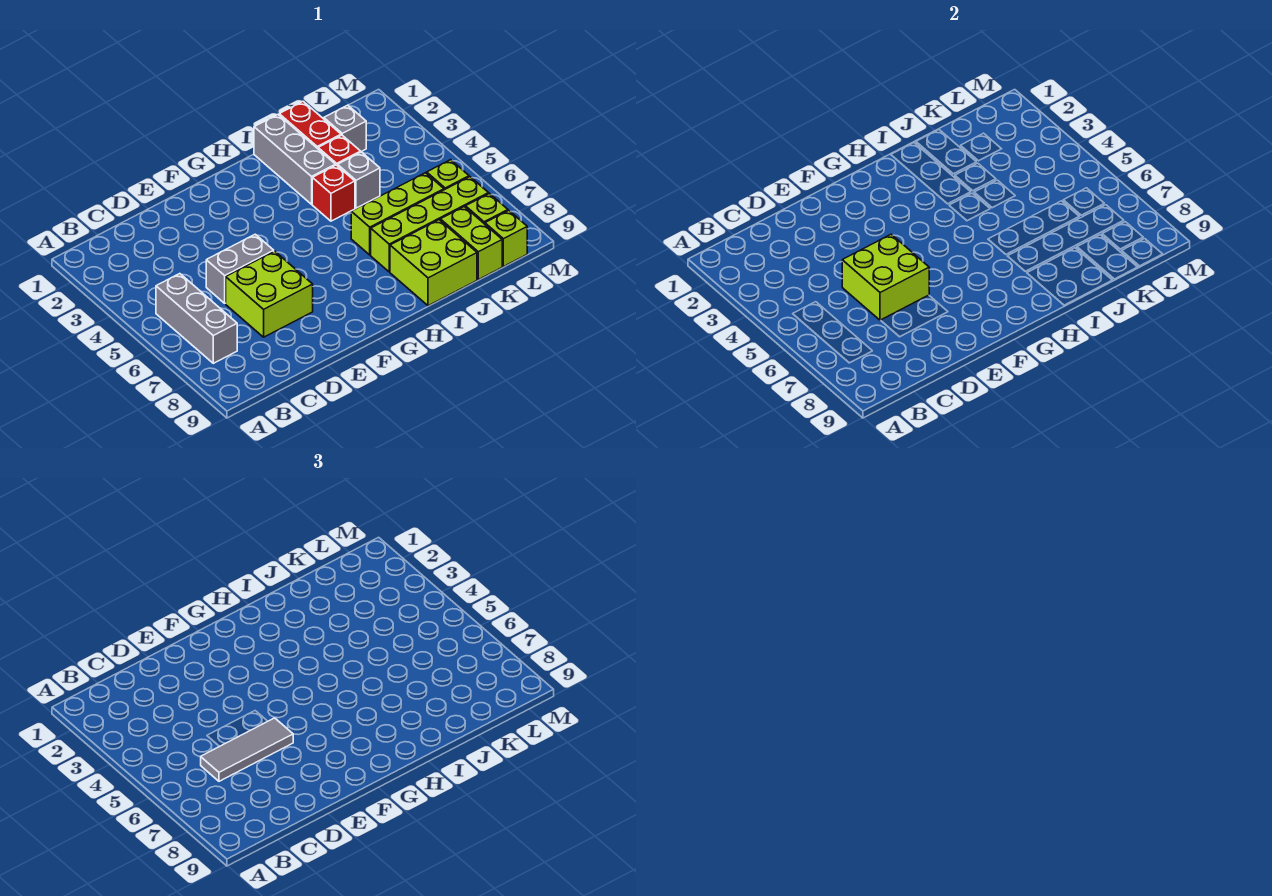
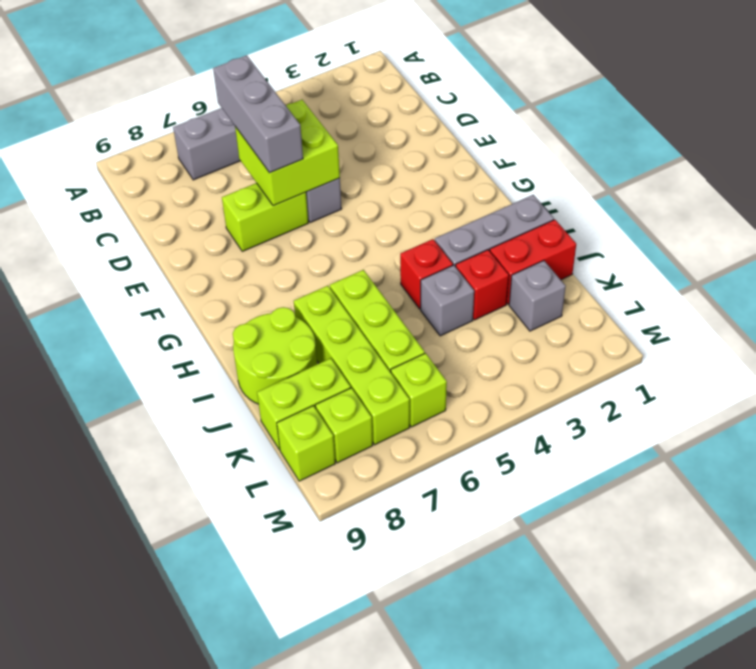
grey tile C6:E6 level 3 -> grey brick C6:E6 level 3
lime brick D6:E7 level 1 -> lime brick E6:E7 level 1
lime brick I8:J9 level 1 -> lime round brick I8:J9 level 1

